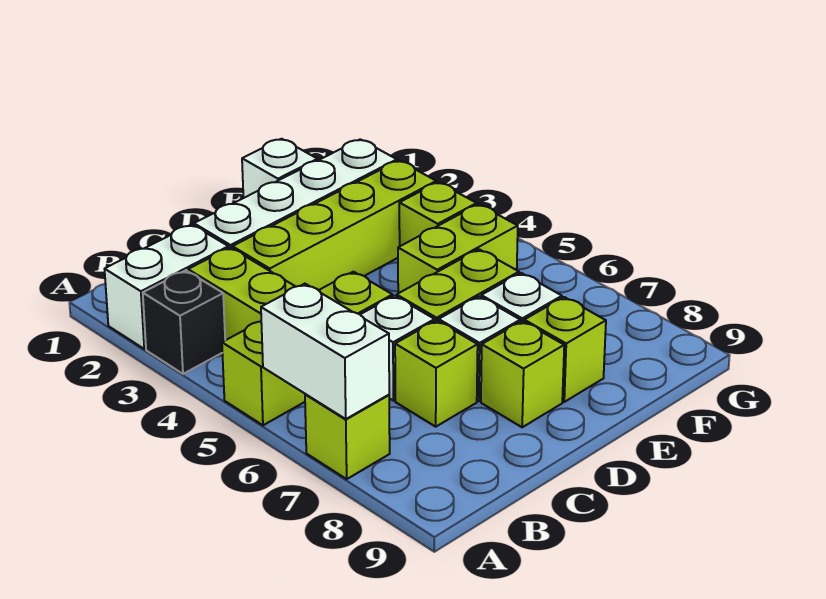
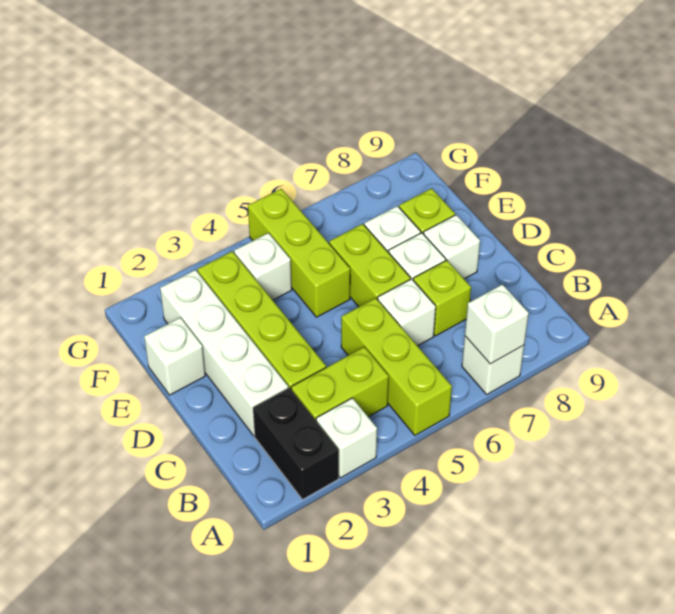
white brick A2:B2 level 1 -> black brick A2:B2 level 1
black brick A3 level 1 -> white brick A3 level 1
white brick A6:A7 level 2 -> white brick A7 level 2
lime brick A7 level 1 -> white brick A7 level 1
lime brick D8 level 1 -> white brick D8 level 1
lime brick E5:F5 level 1 -> lime brick E5:G5 level 1
lime brick F4 level 1 -> white brick F4 level 1

